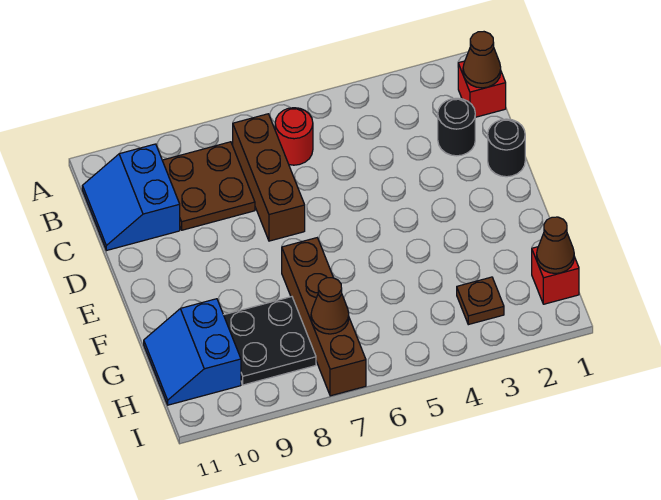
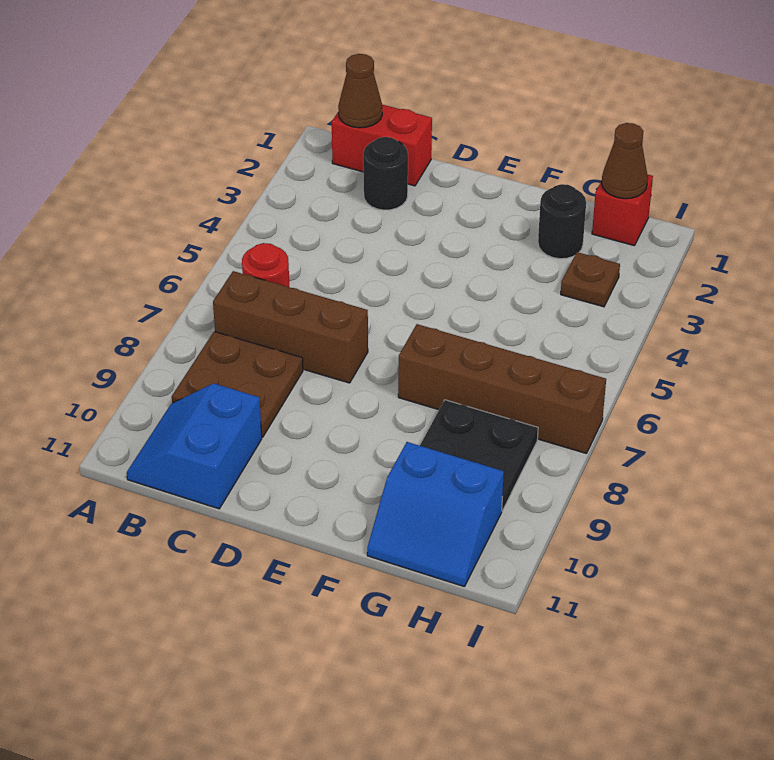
red brick B1 level 1 -> red brick B1:C1 level 1
blue slope B10:C11 level 1 top 10 -> blue slope B10:C11 level 1 top C
black round brick D1 level 1 -> black round brick G2 level 1
brown cone H7 level 2 -> none

